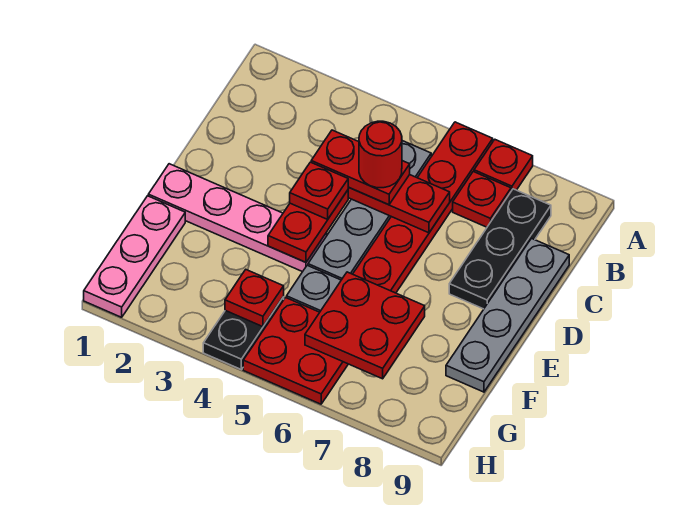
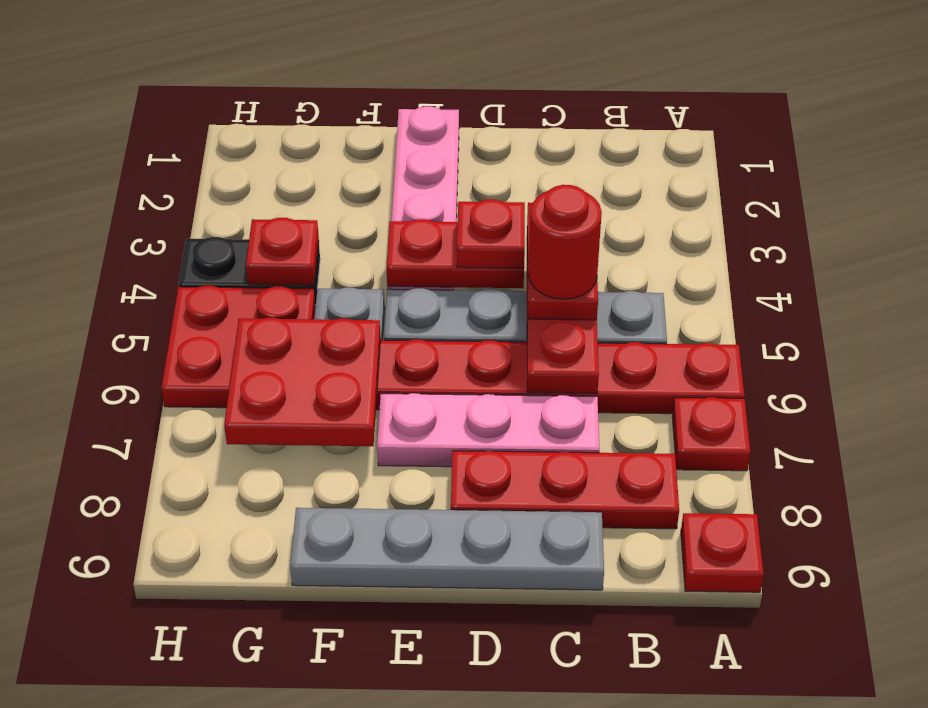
red plate B7 level 1 -> red plate A9 level 1
black plate B8:D8 level 1 -> red plate B8:D8 level 1
pink plate F1:H1 level 1 -> pink plate C7:E7 level 1

